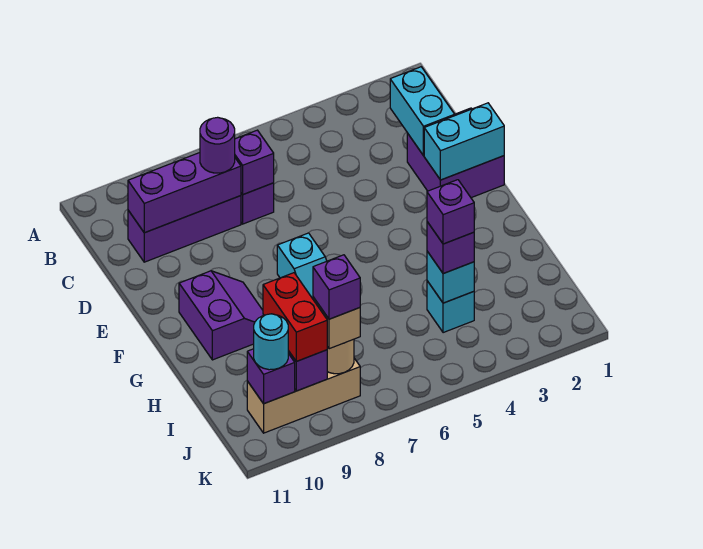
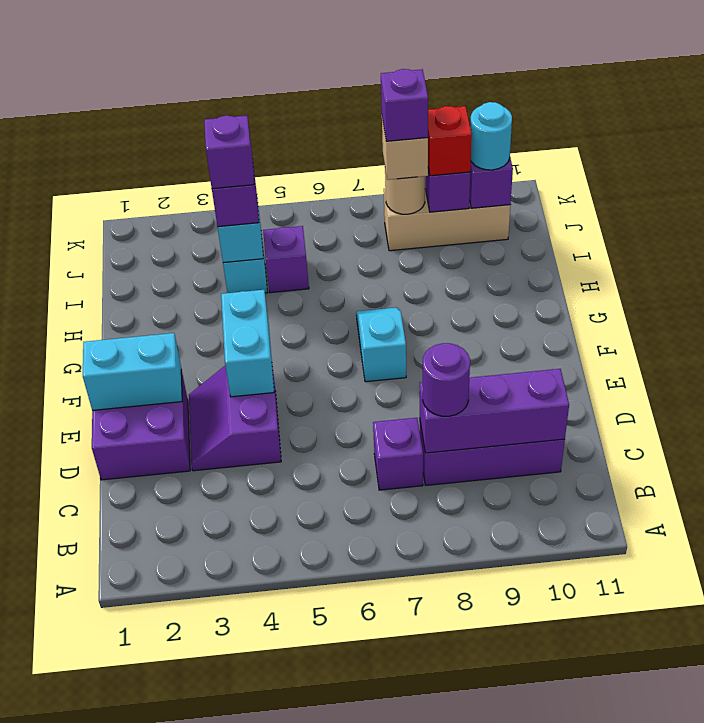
cyan brick C2:D2 level 2 -> cyan brick E4:F4 level 2
purple brick C7 level 2 -> purple brick I5 level 1
purple slope F9:G10 level 1 top 10 -> purple slope D3:E4 level 1 top 4
red brick I9:J9 level 3 -> red brick J9 level 3

